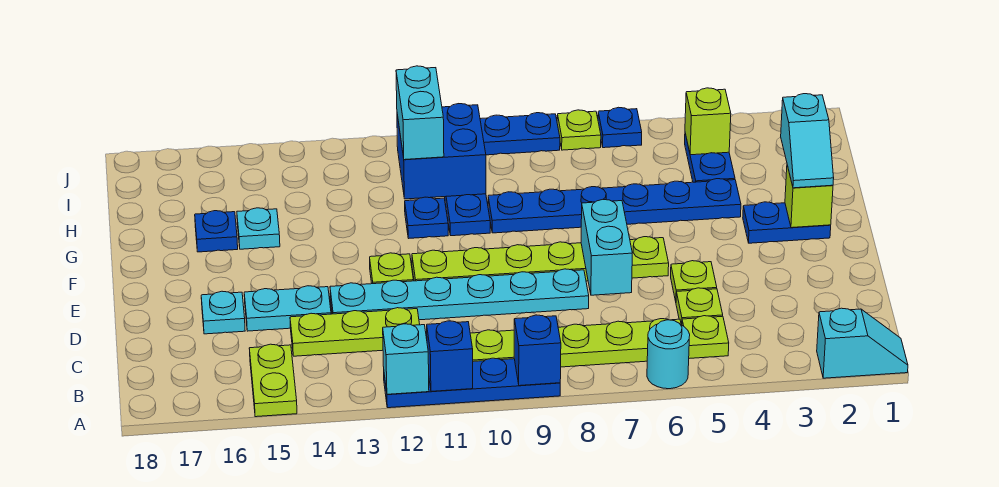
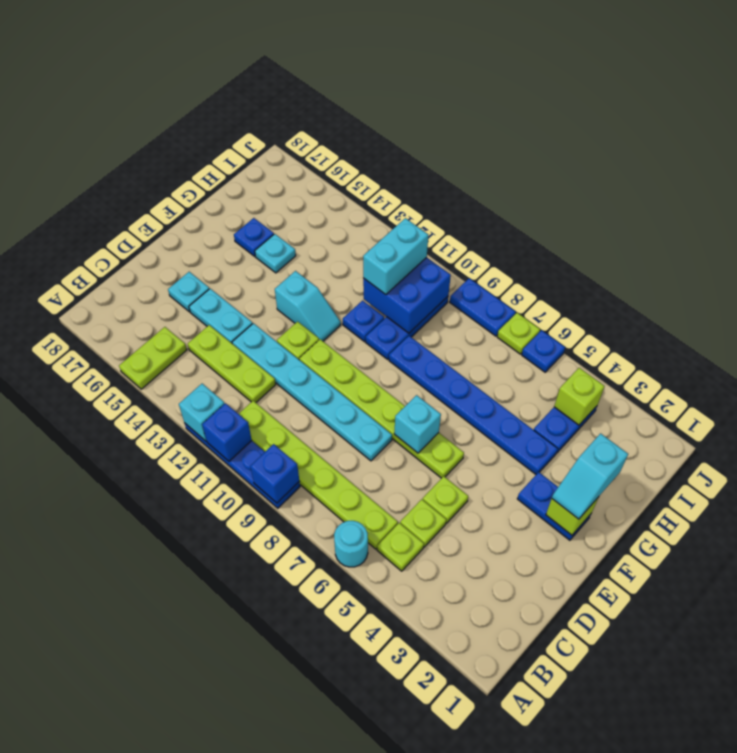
cyan slope A1:A2 level 1 top 2 -> cyan slope F12:F13 level 1 top 13
cyan brick D7:E7 level 2 -> cyan brick E7 level 2

